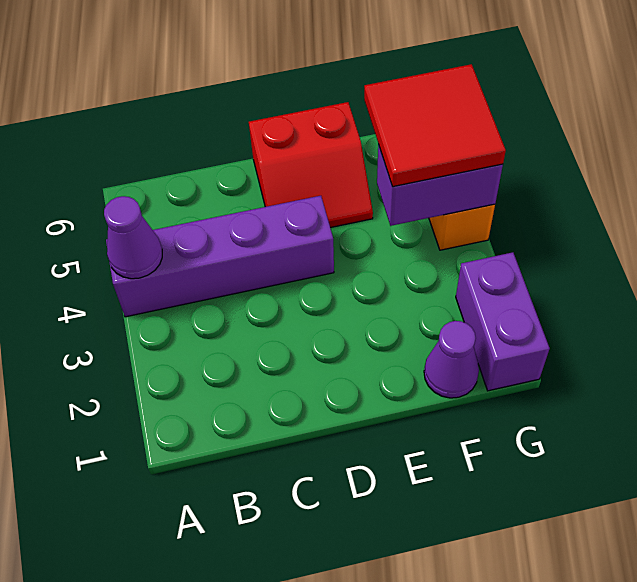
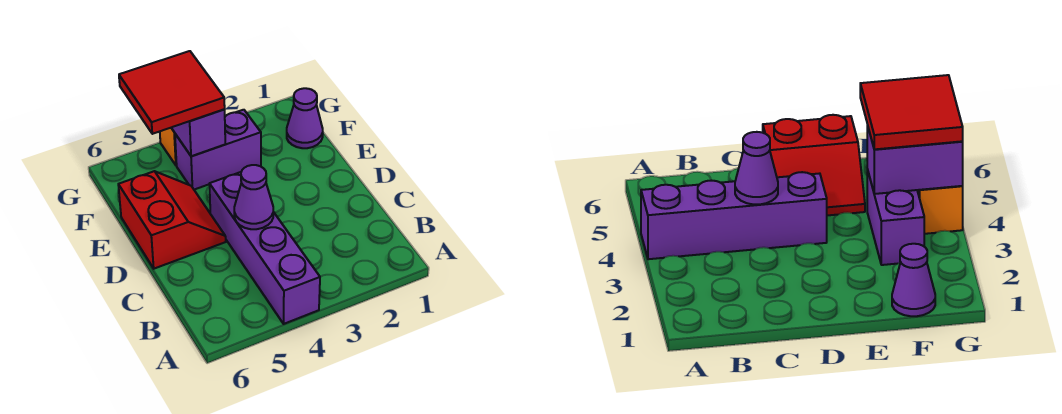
purple cone A4 level 2 -> purple cone C4 level 2
purple brick G1:G2 level 1 -> purple brick F3:F4 level 1

